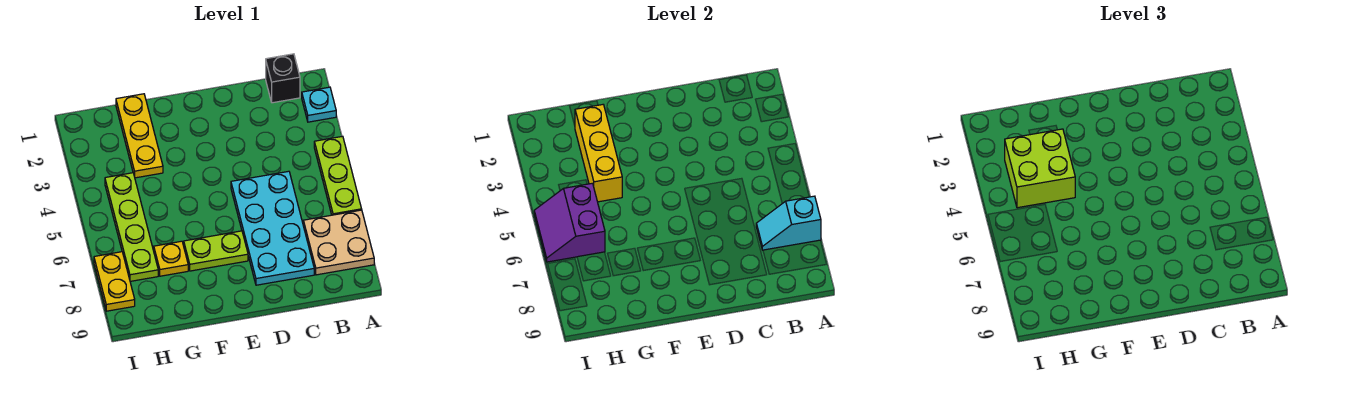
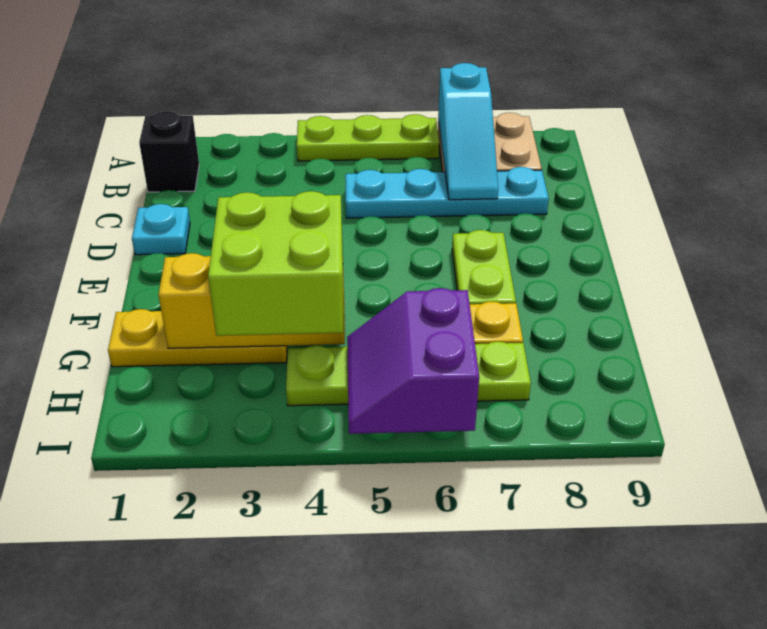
cyan plate A2 level 1 -> cyan plate D1 level 1
cyan slope A7:B7 level 2 top A -> cyan slope A7:C7 level 2 top A
cyan plate C5:D8 level 1 -> cyan plate C5:C8 level 1
purple slope H5:I6 level 2 top H -> purple slope H5:I6 level 2 top 6
yellow plate I7:I8 level 1 -> none

